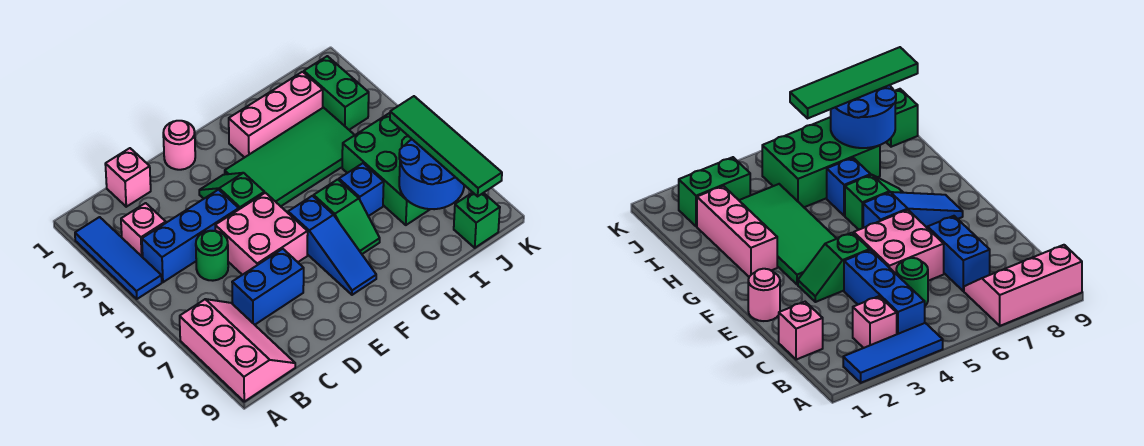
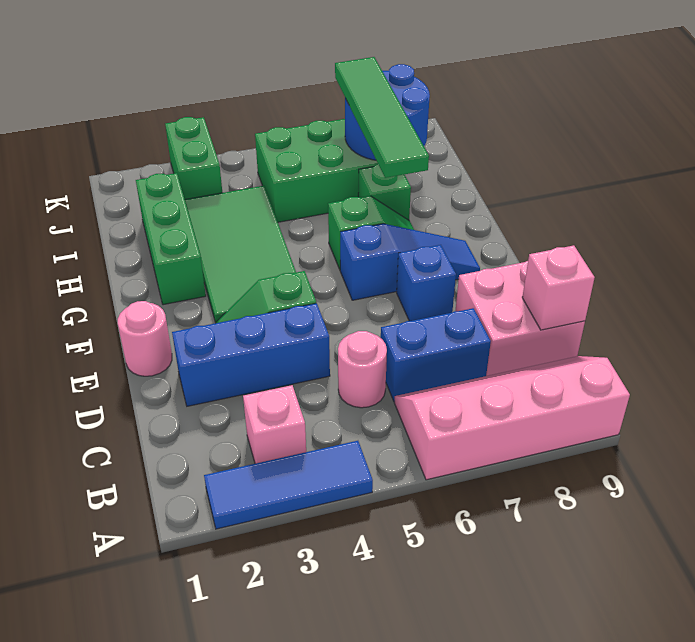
pink slope A7:B9 level 1 top A -> pink slope A6:B9 level 1 top A
blue brick B4:D4 level 1 -> blue brick D2:D4 level 1
pink brick C1 level 1 -> pink brick C9 level 2
green round brick C5 level 1 -> pink round brick C5 level 1
blue brick C7:D7 level 1 -> blue brick C6:C7 level 1
pink brick D5:E6 level 1 -> pink brick C8:D9 level 1
pink brick G2:I2 level 1 -> green brick G2:I2 level 1
blue brick H6 level 1 -> blue brick E7 level 1
green brick J2:J3 level 1 -> green brick J3:K3 level 1
green tile J6:J9 level 3 -> green tile G7:J7 level 3
green brick J9 level 1 -> green brick H7 level 1

